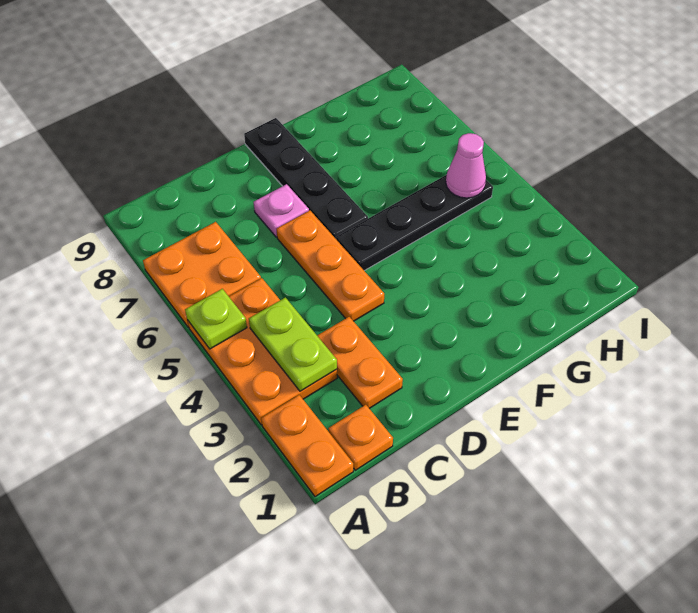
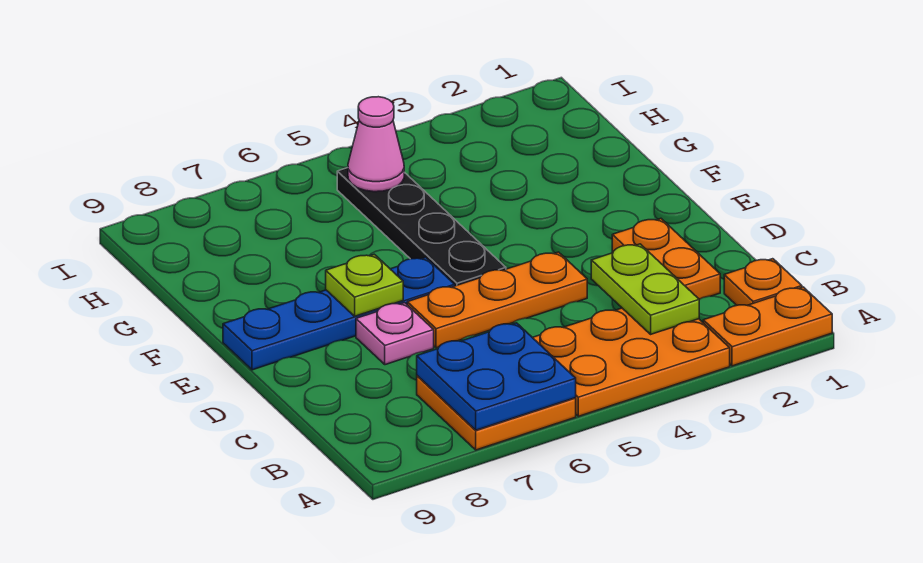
lime plate A5 level 2 -> lime plate E7 level 2
none -> blue plate A6:B7 level 2
lime plate B3:B4 level 2 -> lime plate B3:C3 level 2
orange plate C2:C3 level 1 -> orange plate C2:D2 level 1
black plate E6:E9 level 1 -> blue plate E6:E9 level 1

